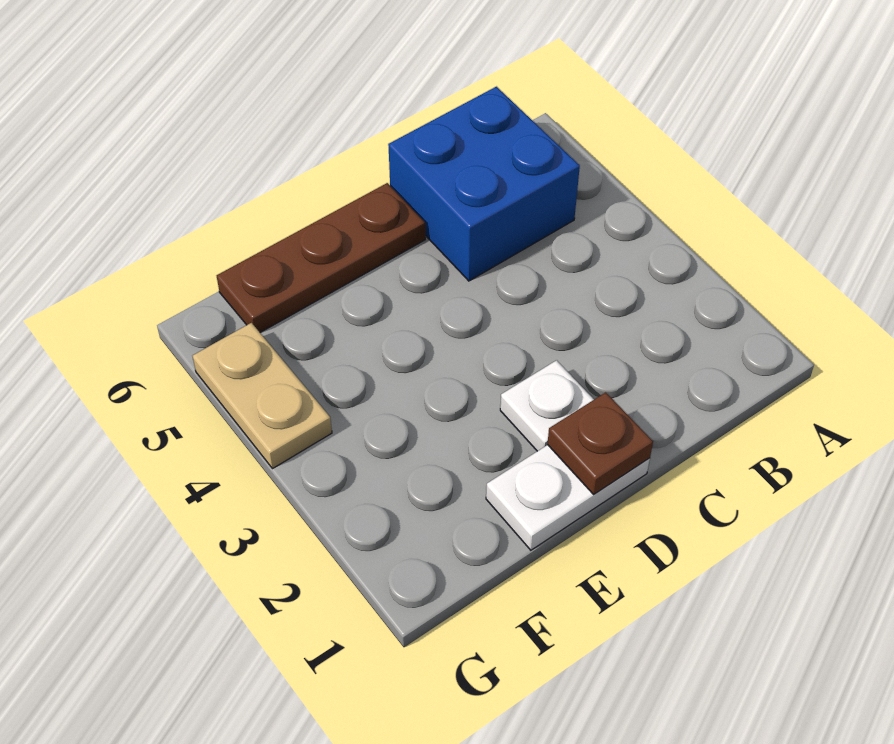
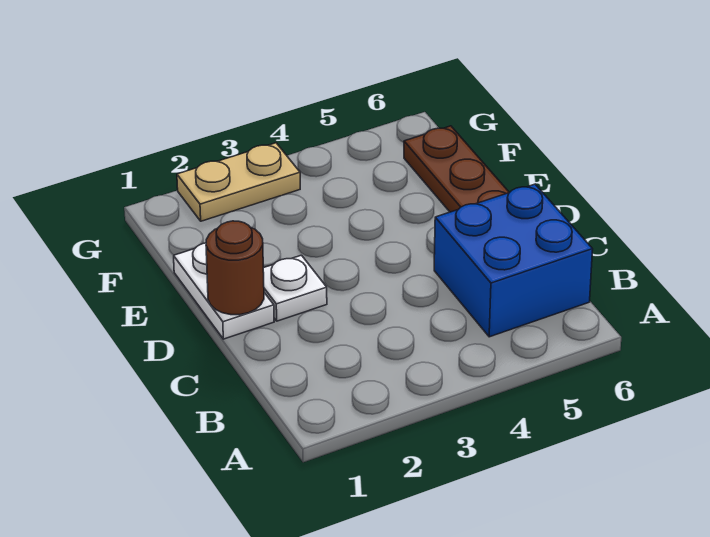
brown plate D1 level 2 -> brown round brick D1 level 2
tan plate G4:G5 level 1 -> tan plate G2:G3 level 1

